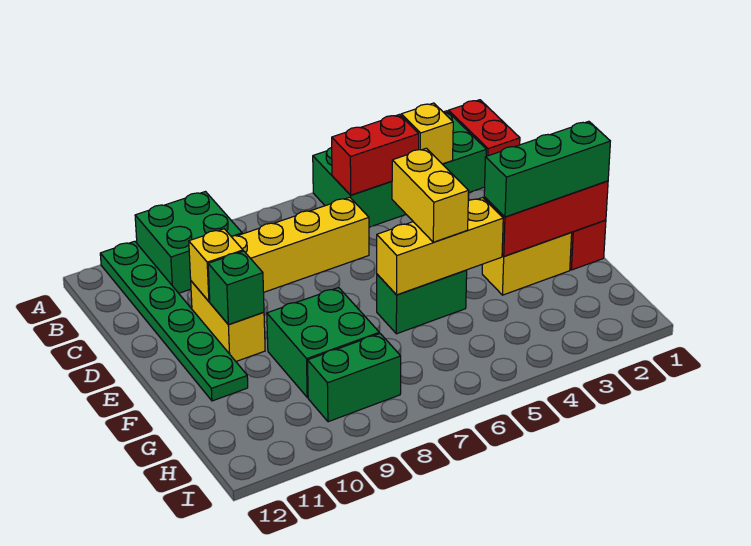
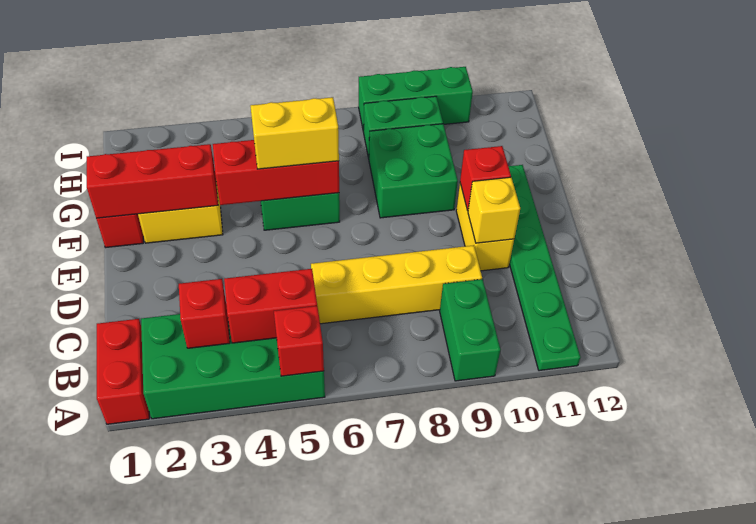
none -> red brick A5 level 2
green brick A9:B10 level 1 -> green brick A9:B9 level 1
yellow brick B3 level 2 -> red brick B3 level 2
yellow brick E5:F5 level 3 -> yellow brick F5:F6 level 3
green brick E10 level 2 -> red brick E10 level 2
green brick F1:F3 level 3 -> green brick I8:I10 level 1
yellow brick F4:F6 level 2 -> red brick F4:F6 level 2

